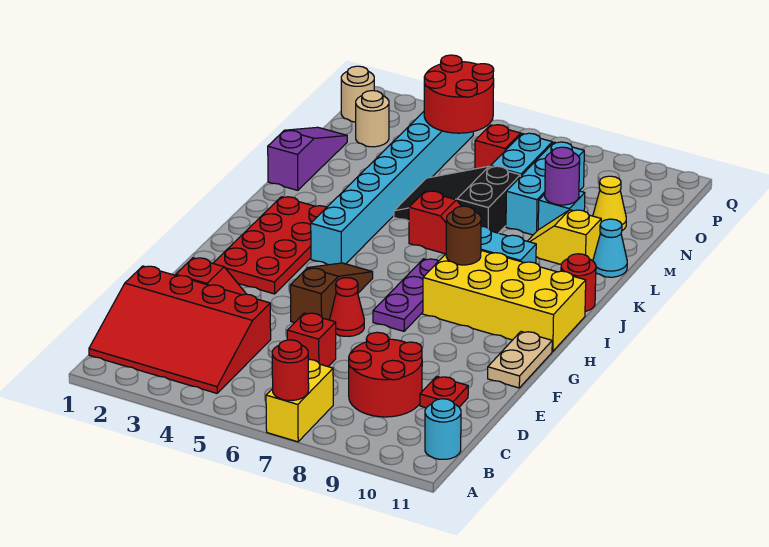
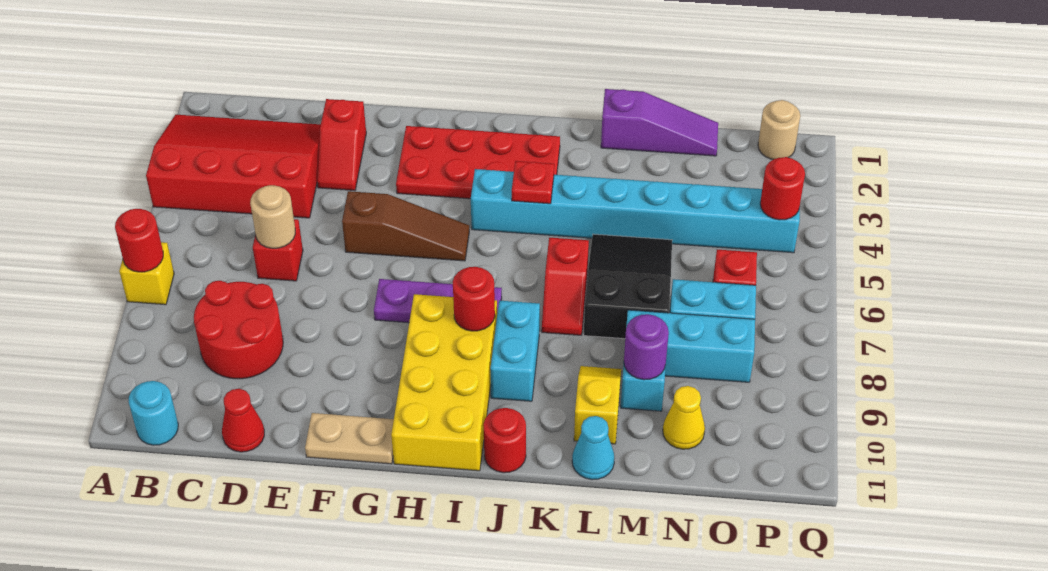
yellow brick A7:B7 level 1 -> yellow brick A7 level 1
red slope B1:D4 level 1 top D -> red slope A2:D4 level 1 top 4
red plate D10 level 1 -> red plate J4 level 2
red cone F6 level 1 -> red cone D11 level 1
brown round brick I8 level 2 -> red round brick I8 level 2
tan round brick O2 level 1 -> tan round brick D6 level 2
red round brick O4:P5 level 2 -> red round brick P4 level 2

